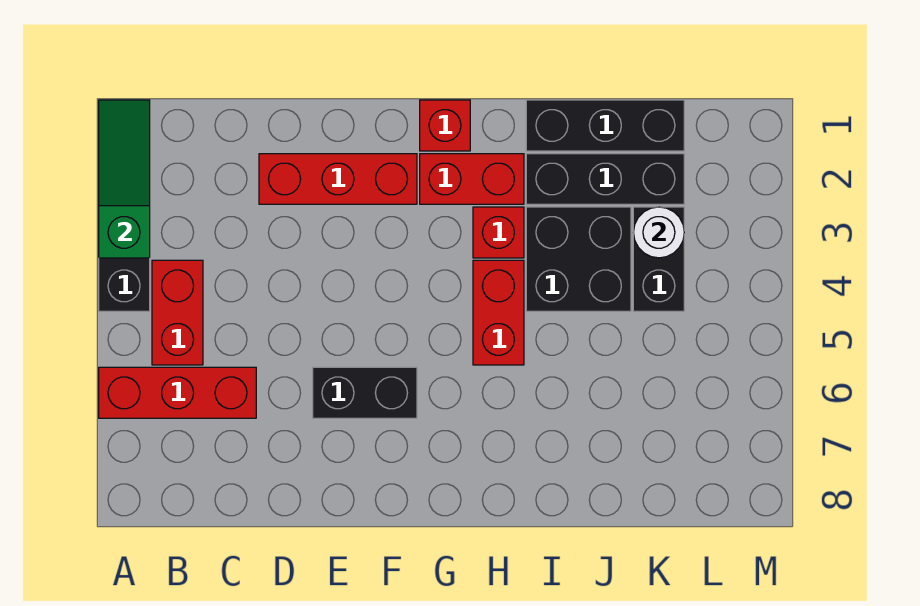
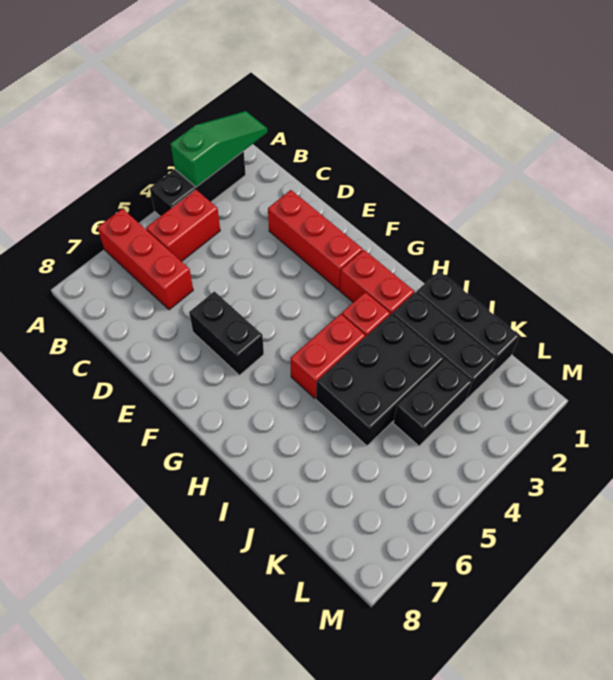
red brick G1 level 1 -> none
black brick I3:J4 level 1 -> black brick I3:J5 level 1
white round brick K3 level 2 -> none

